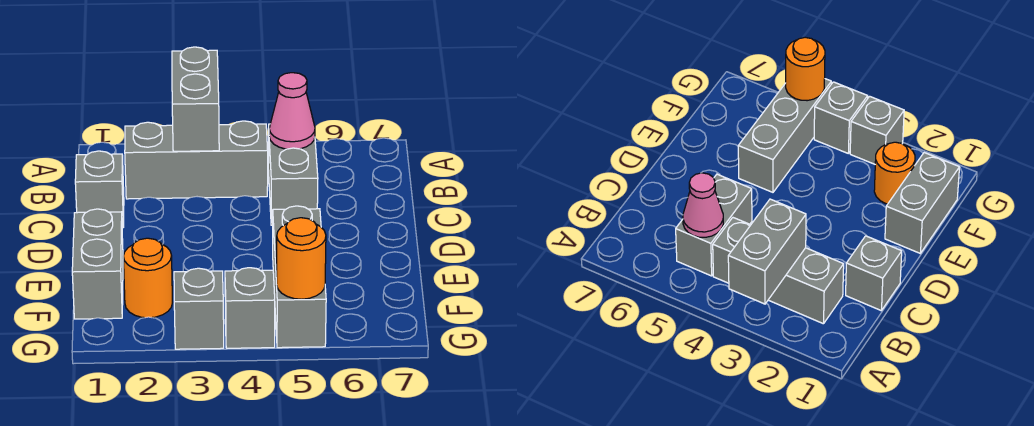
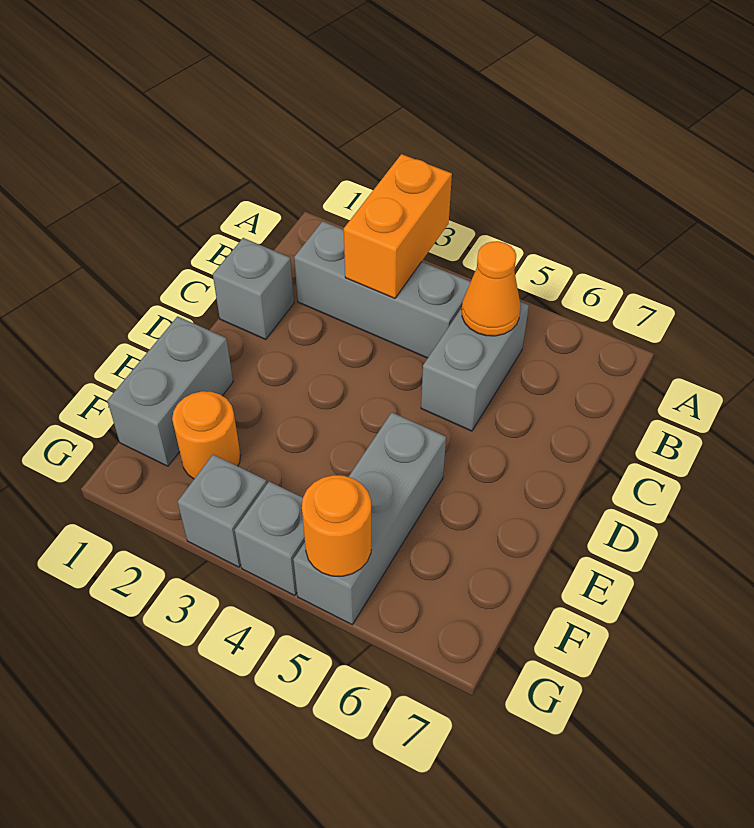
grey brick A3:B3 level 2 -> orange brick A3:B3 level 2
pink cone B5 level 2 -> orange cone B5 level 2

